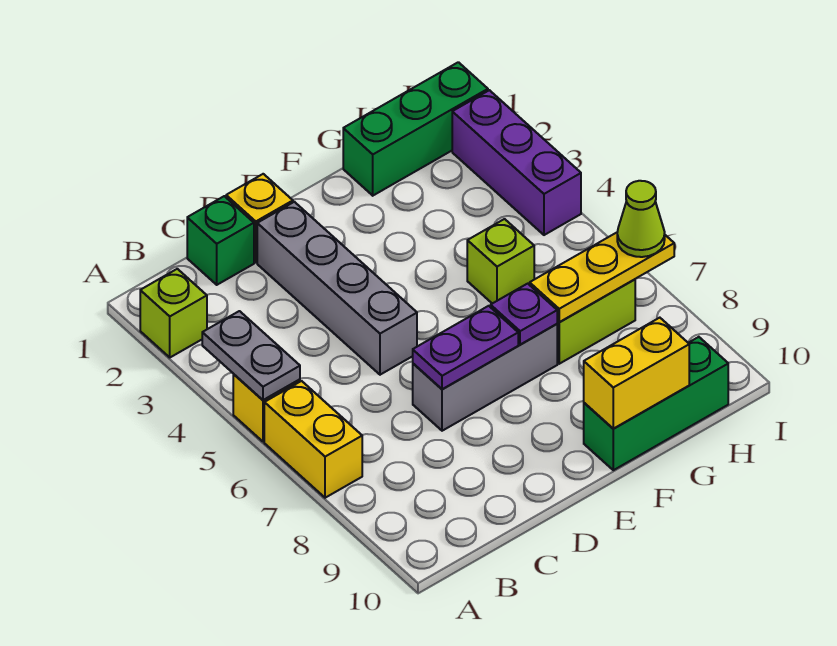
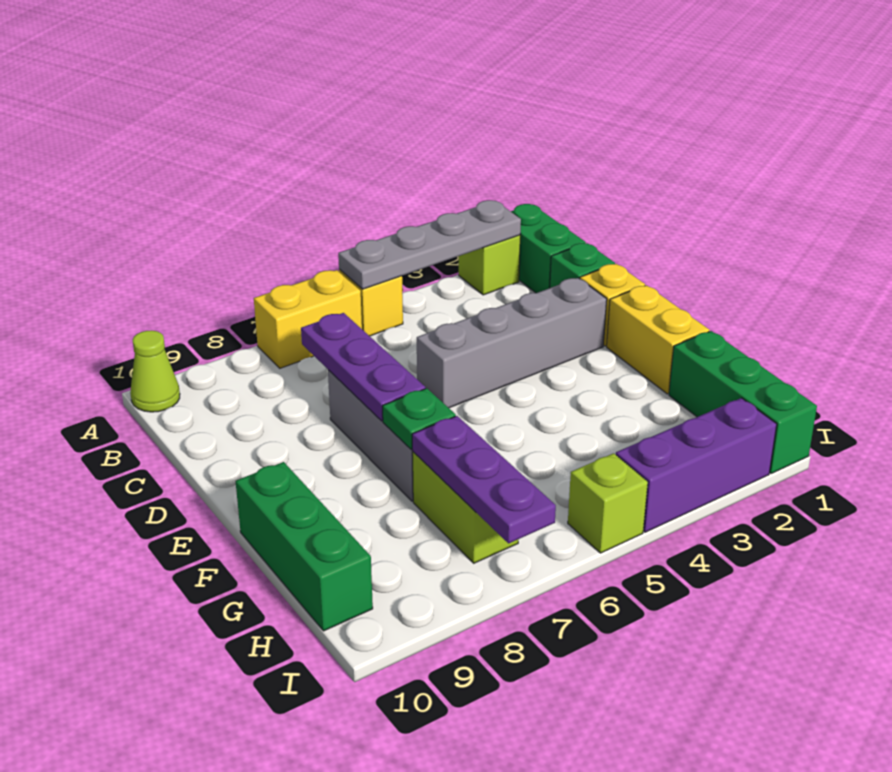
none -> green brick A1:B1 level 1
grey plate A4:A5 level 2 -> grey plate A2:A5 level 2
purple plate D7:E7 level 2 -> purple plate C7:E7 level 2
purple plate F7 level 2 -> green plate F7 level 2
yellow brick F10:G10 level 2 -> yellow brick E1:F1 level 1
lime brick G5 level 1 -> lime brick I5 level 1
yellow plate G7:I7 level 2 -> purple plate G7:I7 level 2
lime cone I7 level 3 -> lime cone A10 level 1

